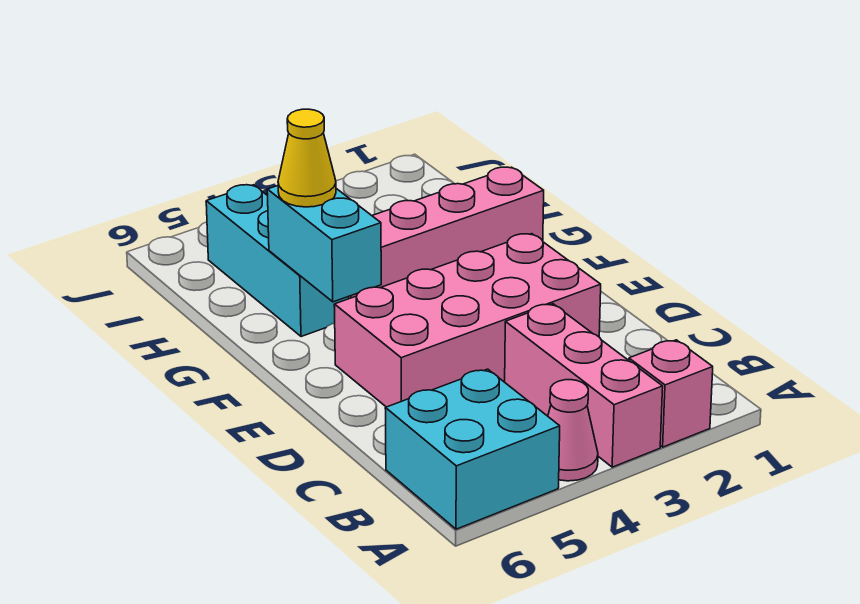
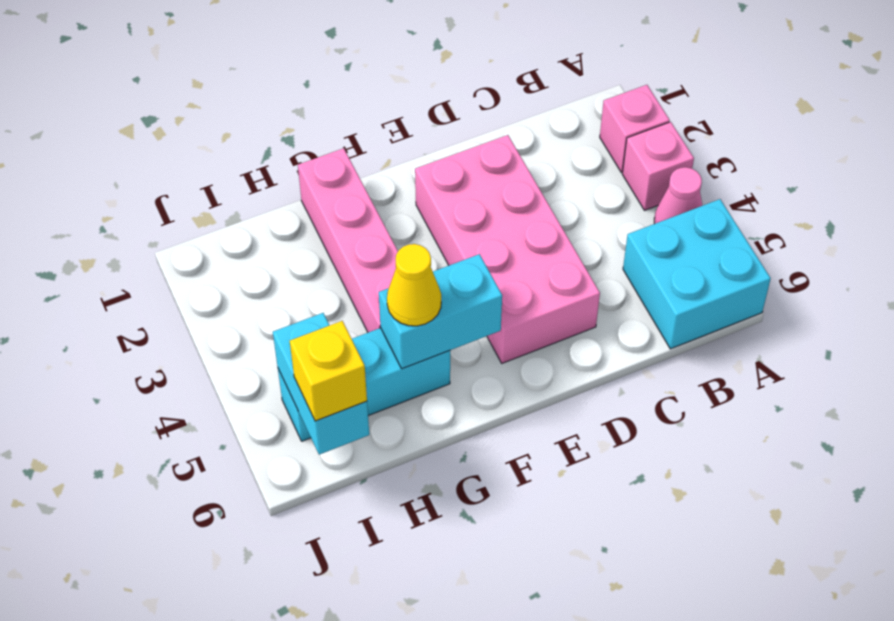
pink brick A3:C3 level 1 -> pink brick A3 level 1
none -> cyan brick I5:I6 level 2
none -> yellow brick I6 level 3

